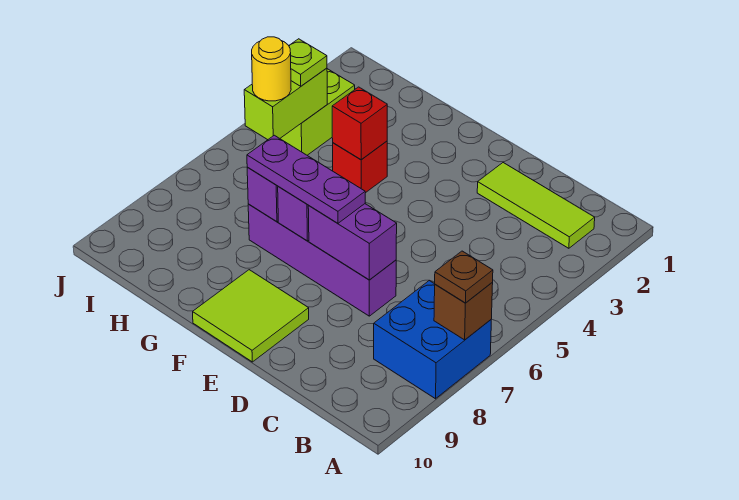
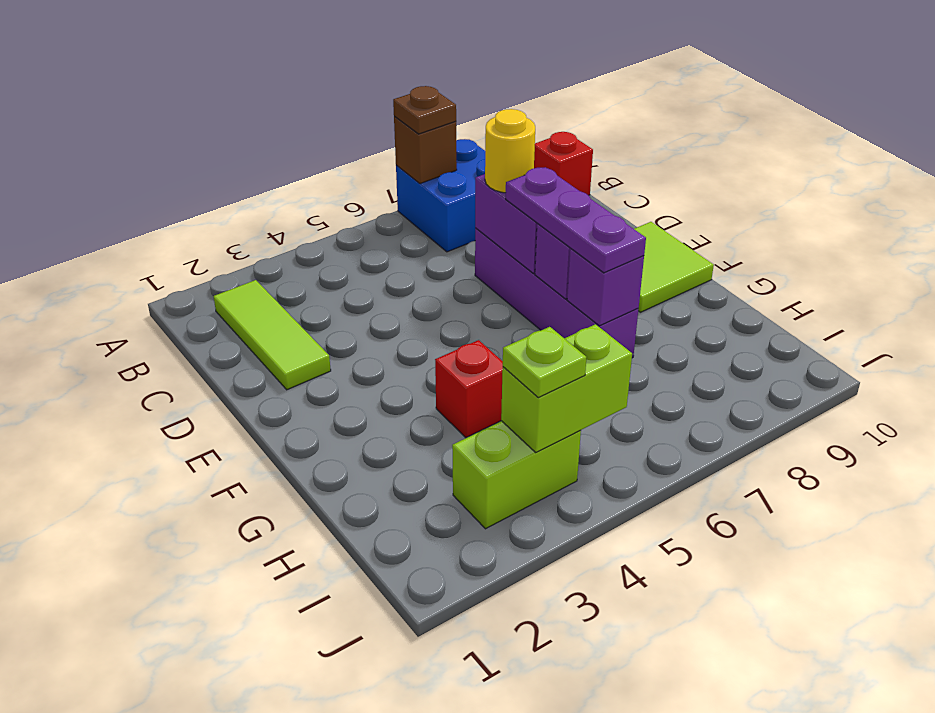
red brick G4 level 2 -> red brick B10 level 1
yellow round brick I5 level 3 -> yellow round brick D7 level 3

